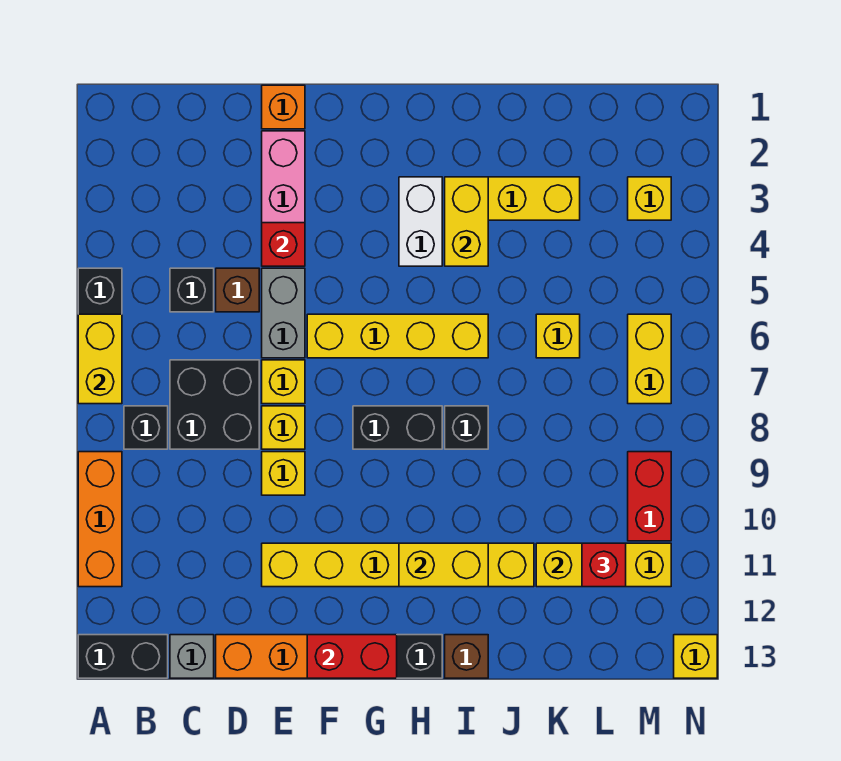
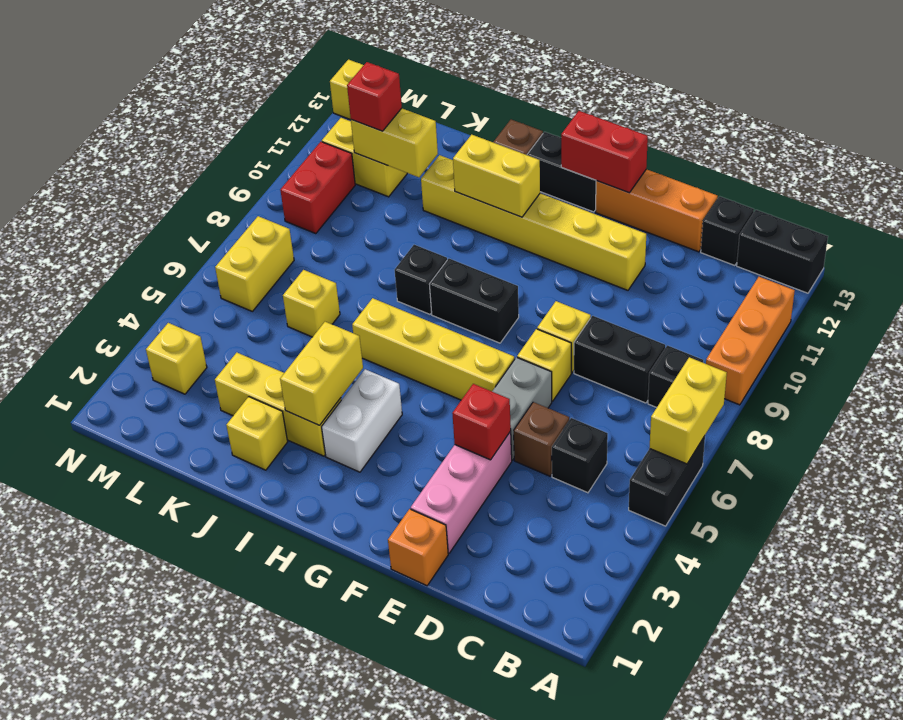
black brick C7:D8 level 1 -> black brick C8:D8 level 1
grey brick C13 level 1 -> black brick C13 level 1
yellow brick E9 level 1 -> yellow brick J2 level 1

